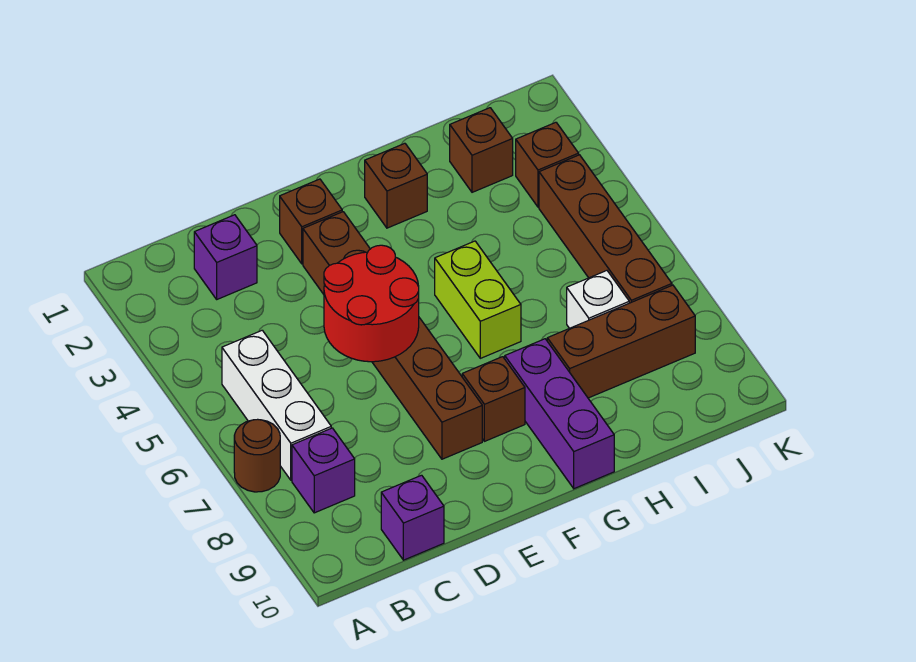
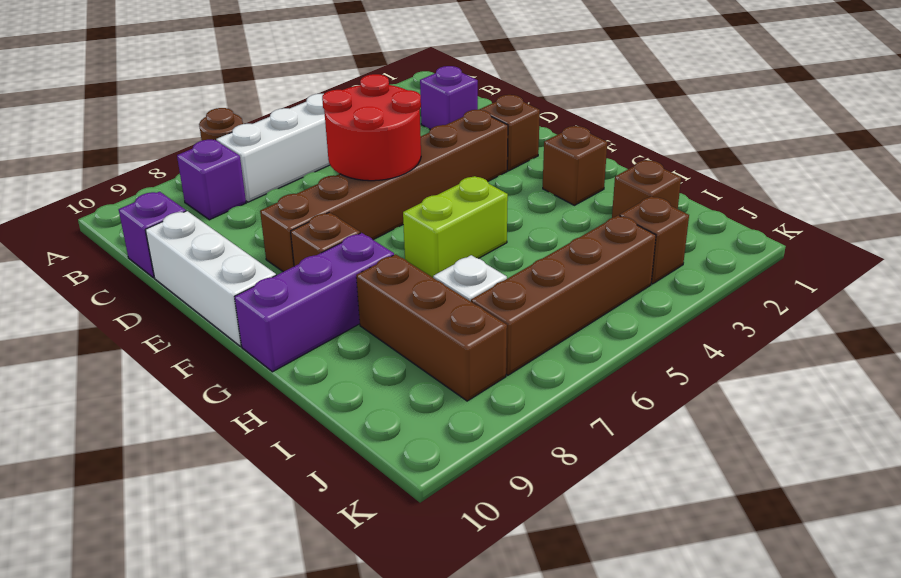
none -> white brick D10:F10 level 1

